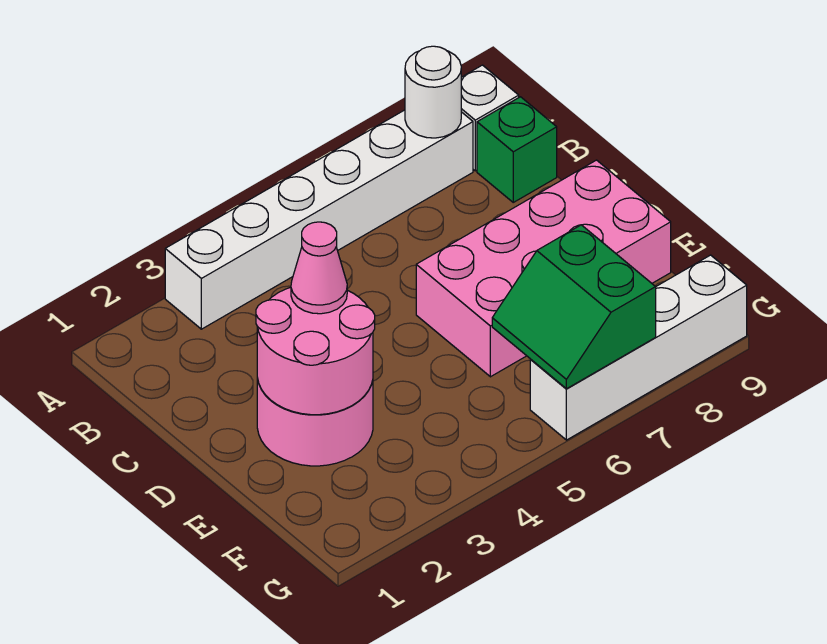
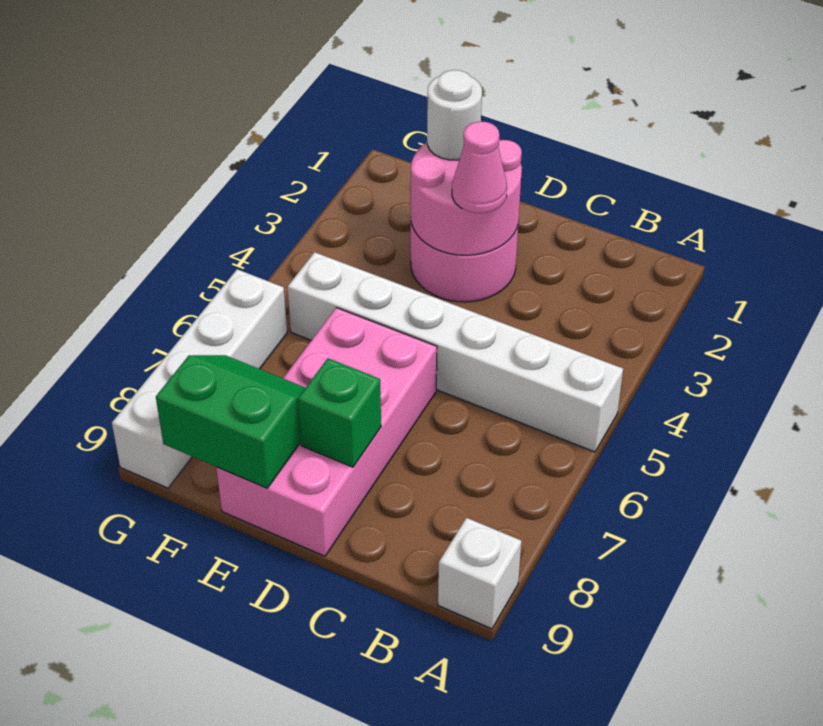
white brick A3:A8 level 1 -> white brick A5:F5 level 1
white round brick A8 level 2 -> white round brick E2 level 3
green brick B9 level 1 -> green brick D8 level 2
green slope F6:G7 level 2 top 7 -> green slope E8:F9 level 2 top 9

